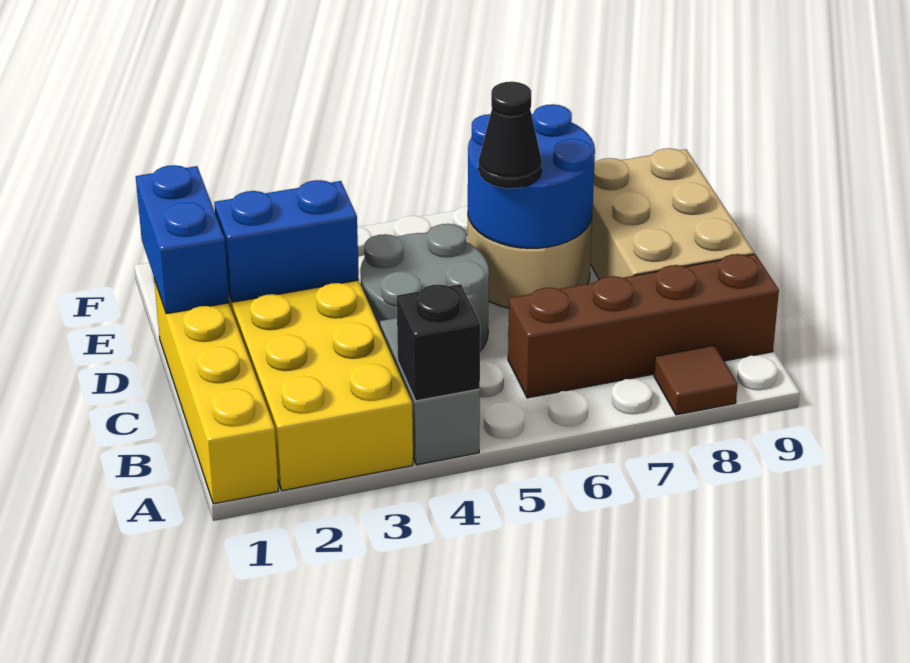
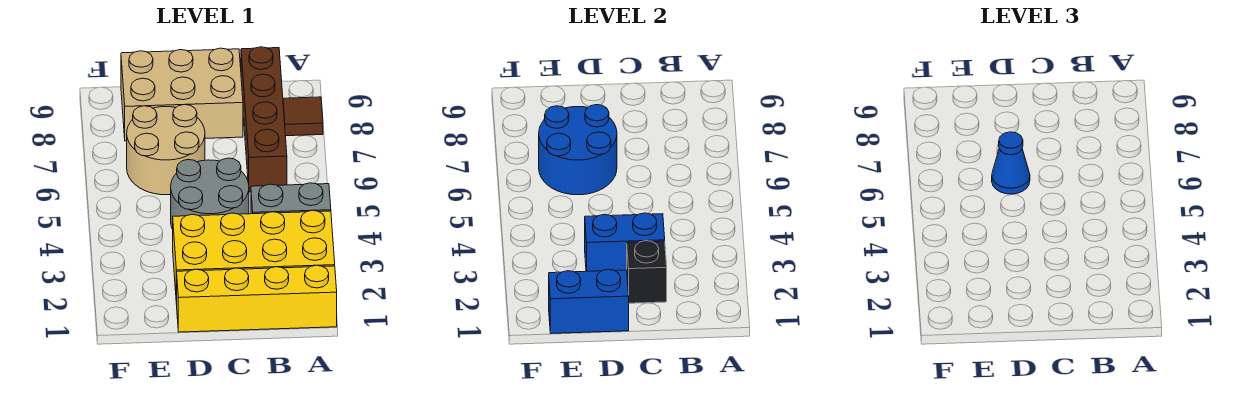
black brick A4 level 2 -> black brick C2 level 2
blue brick D2:D3 level 2 -> blue brick C3:D3 level 2
black cone D6 level 3 -> blue cone D6 level 3

